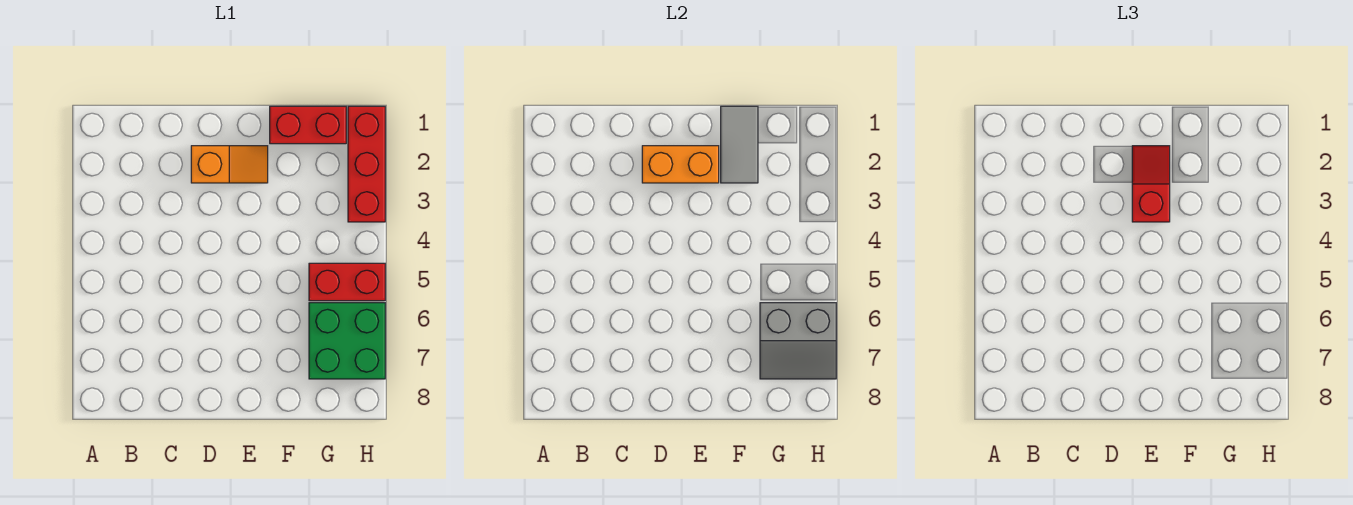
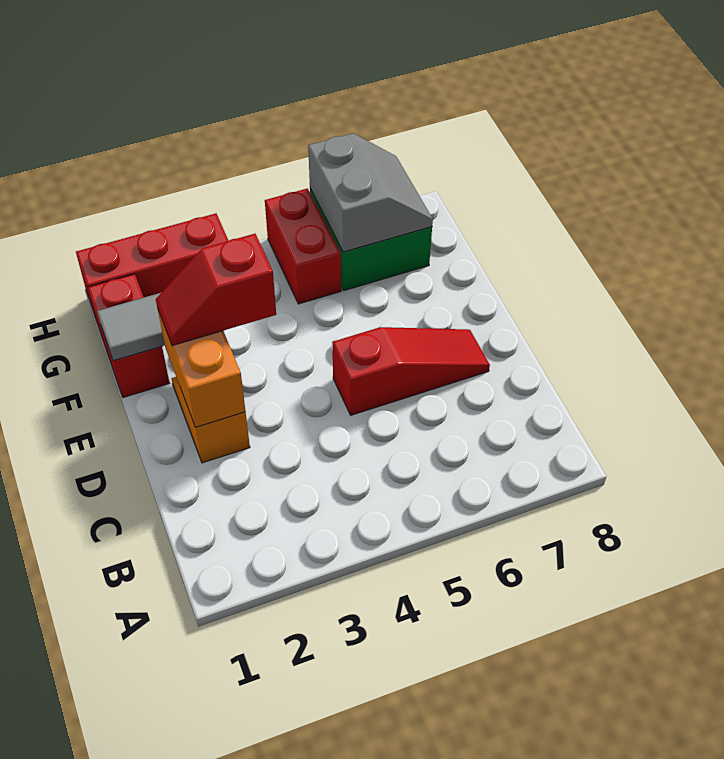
none -> red slope D5:D7 level 1 top 5

